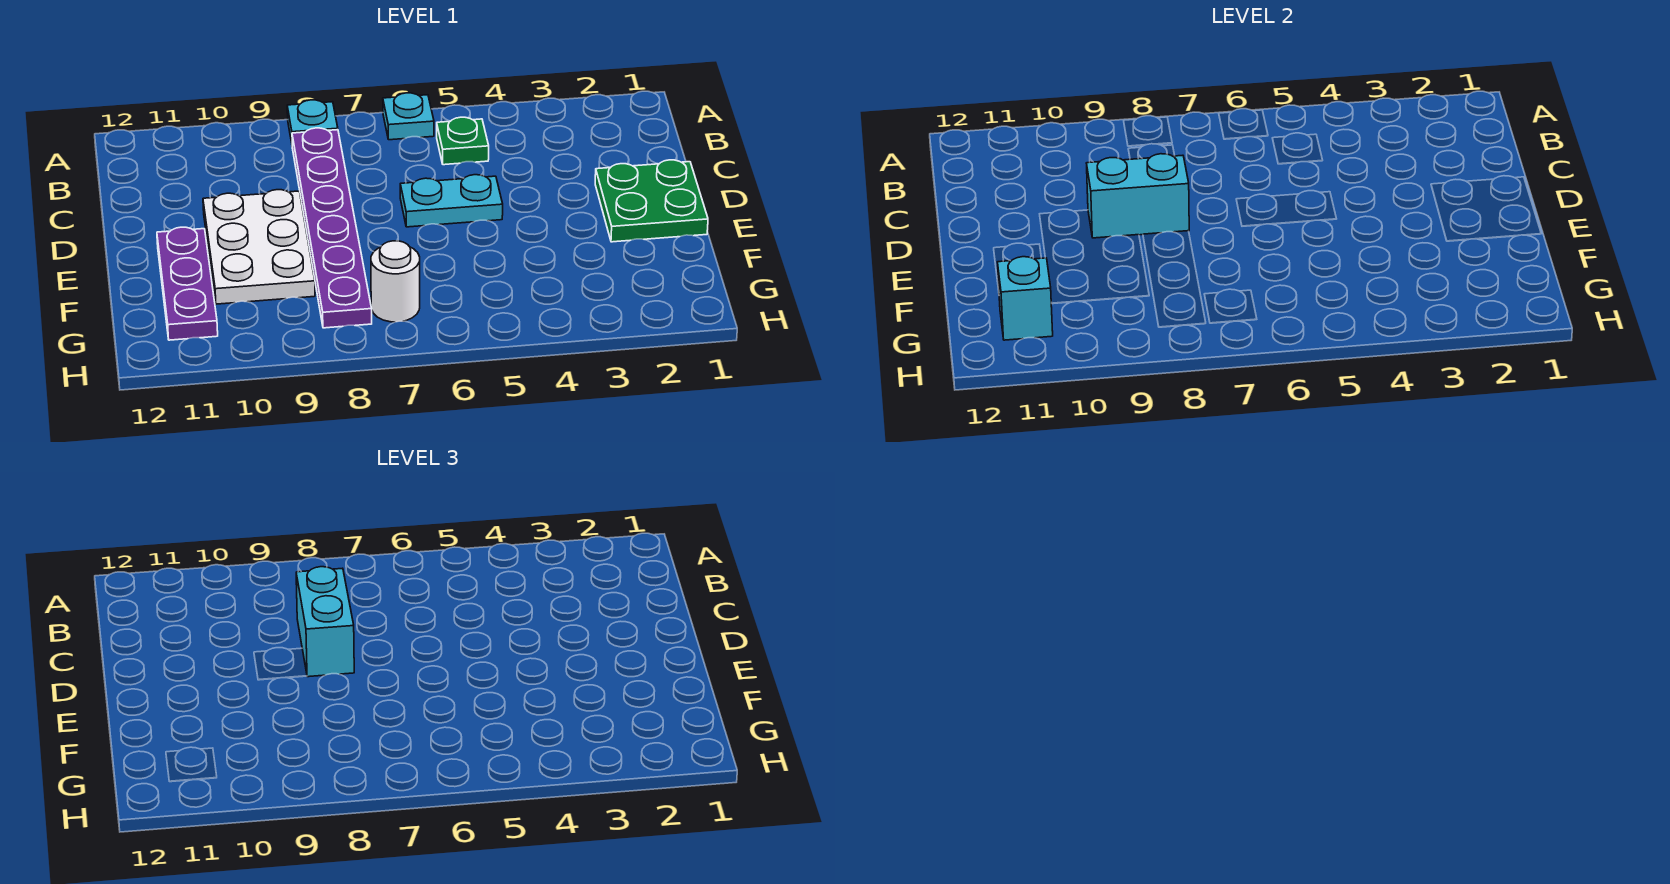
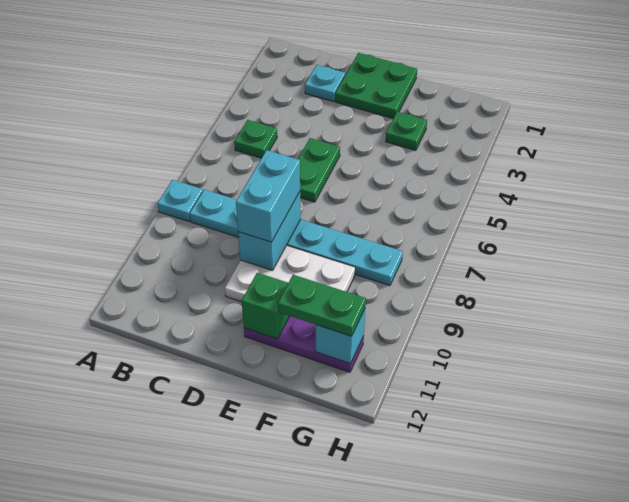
cyan plate A6 level 1 -> cyan plate C2 level 1
purple plate B8:G8 level 1 -> cyan plate B8:G8 level 1
cyan brick C8:D8 level 3 -> cyan brick D8:D9 level 3
cyan plate D5:D6 level 1 -> green plate D5:D6 level 1
none -> green brick E11 level 2
none -> green plate F3 level 1
none -> green plate F11:G11 level 3
white round brick G7 level 1 -> none

